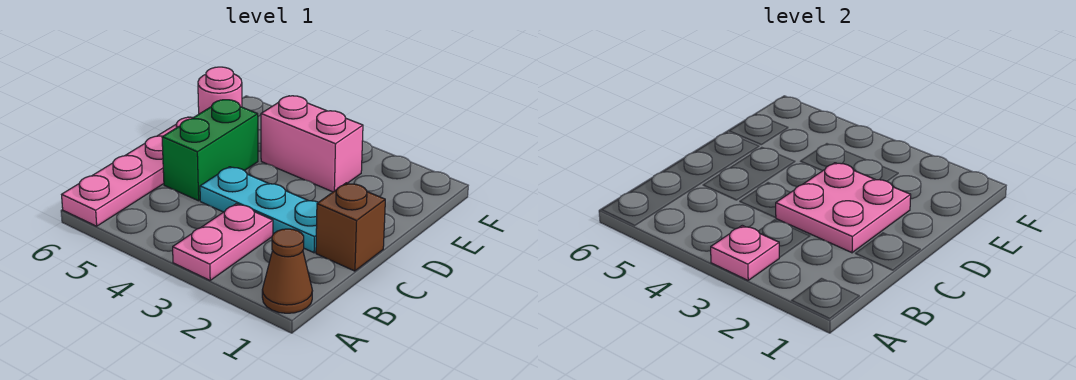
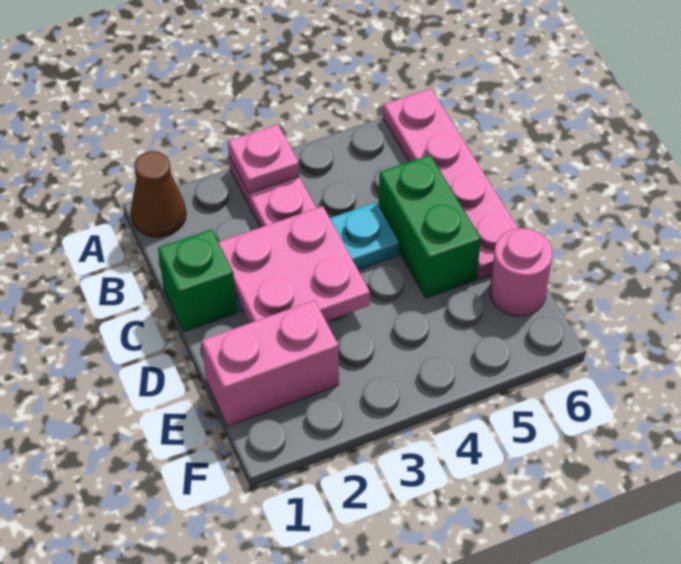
brown brick C1 level 1 -> green brick C1 level 1
pink brick E3:E4 level 1 -> pink brick E1:E2 level 1

